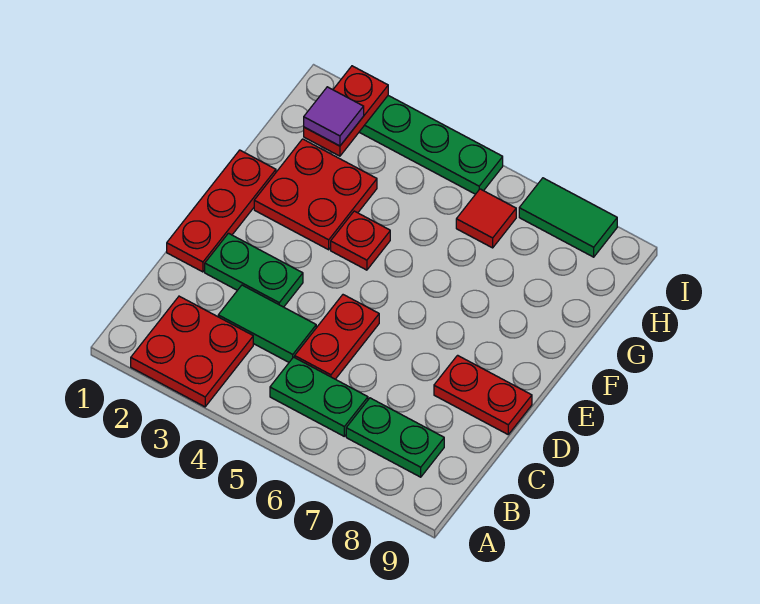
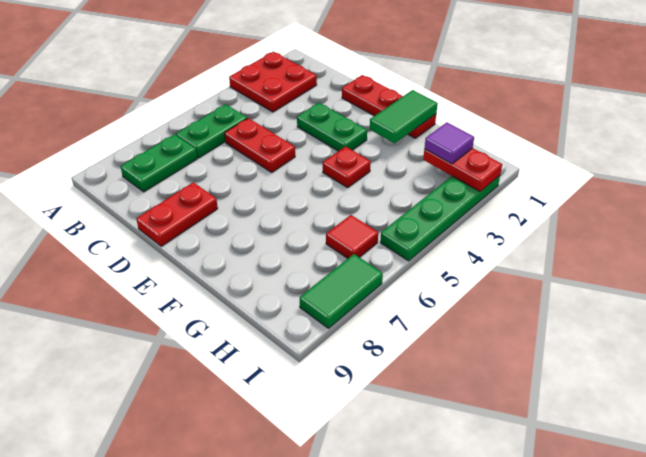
green tile C3:C4 level 1 -> green tile F1:F2 level 2
green plate D2:D3 level 1 -> green plate D3:E3 level 1
red plate F2:G3 level 1 -> none

